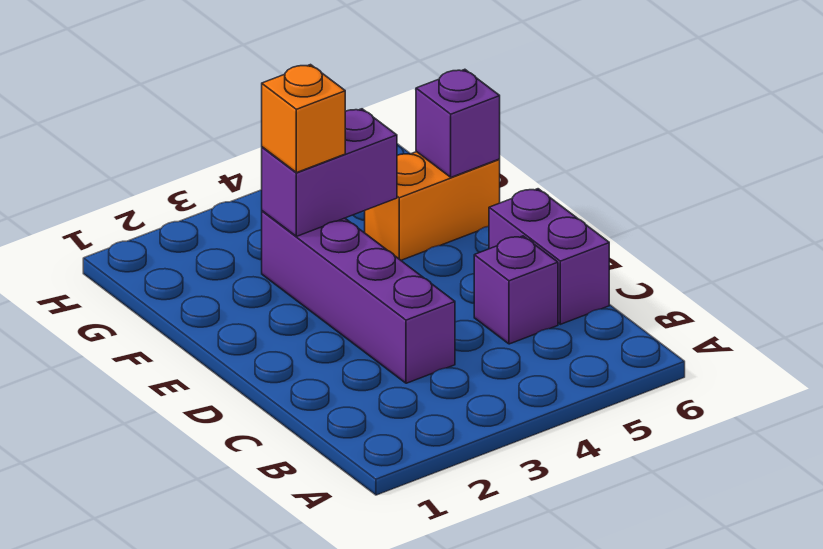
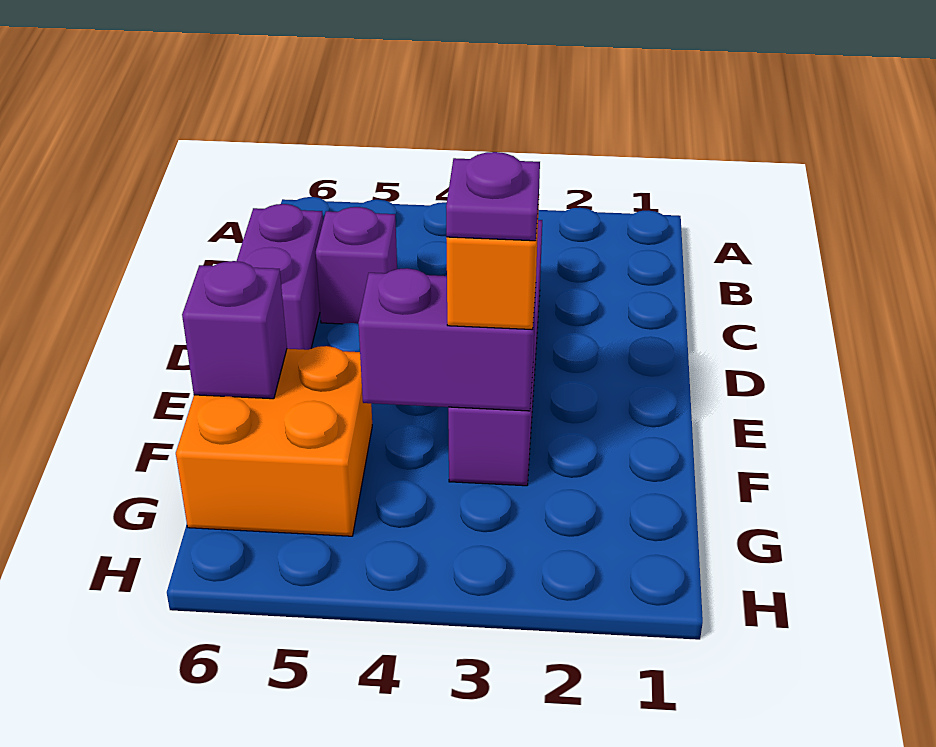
none -> purple plate F3 level 4
orange brick F5:F6 level 1 -> orange brick F5:G6 level 1

